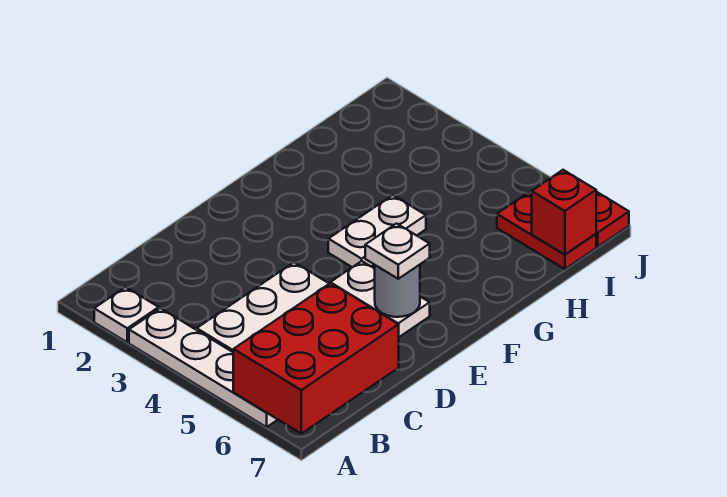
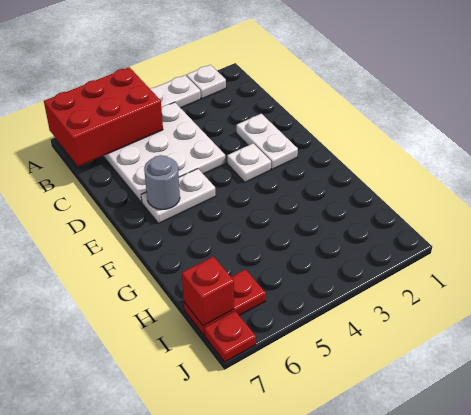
red brick A6:C7 level 2 -> red brick A5:B7 level 2
white plate E6 level 3 -> white plate E3 level 1
white plate F4:G4 level 1 -> white plate D2:E2 level 1

